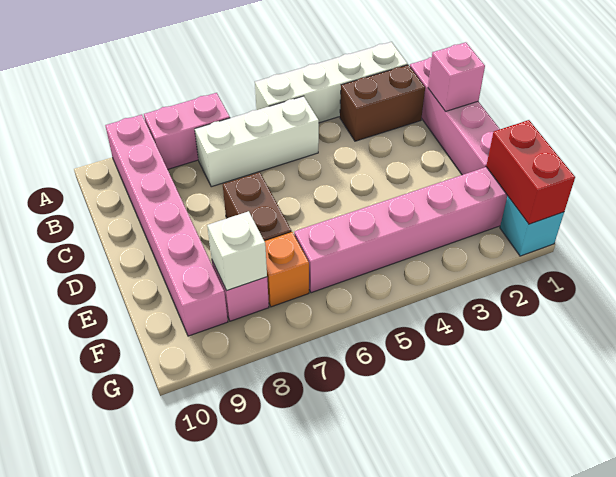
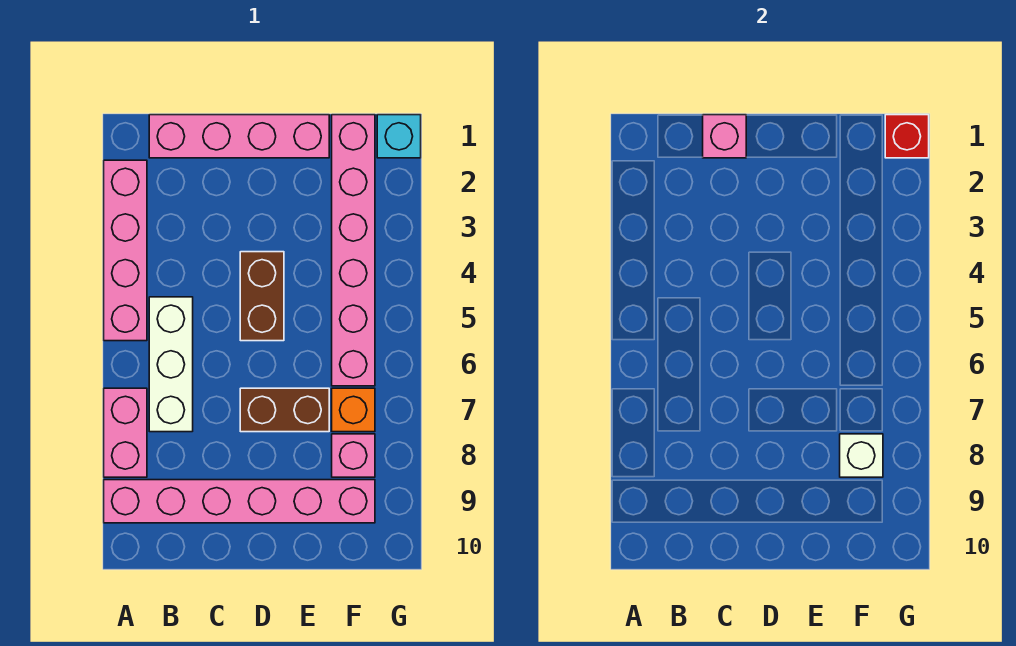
white brick A2:A5 level 1 -> pink brick A2:A5 level 1
brown brick B2:B3 level 1 -> brown brick D4:D5 level 1
red brick F1:G1 level 2 -> red brick G1 level 2

